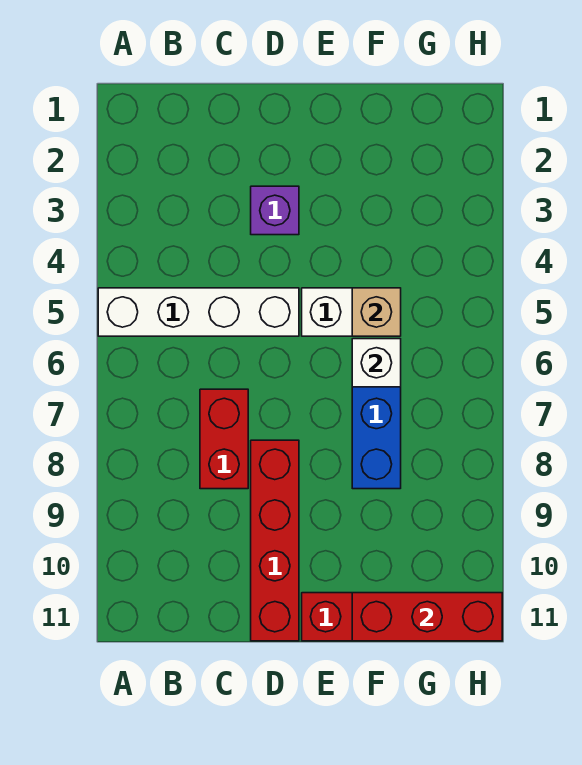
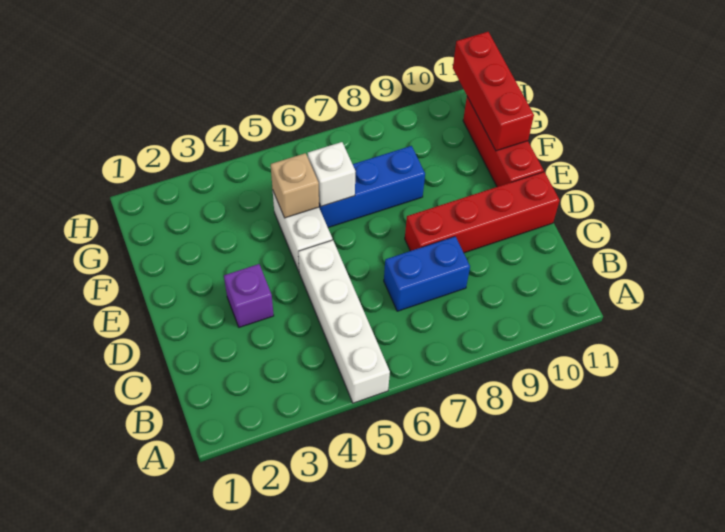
red brick C7:C8 level 1 -> blue brick C7:C8 level 1

